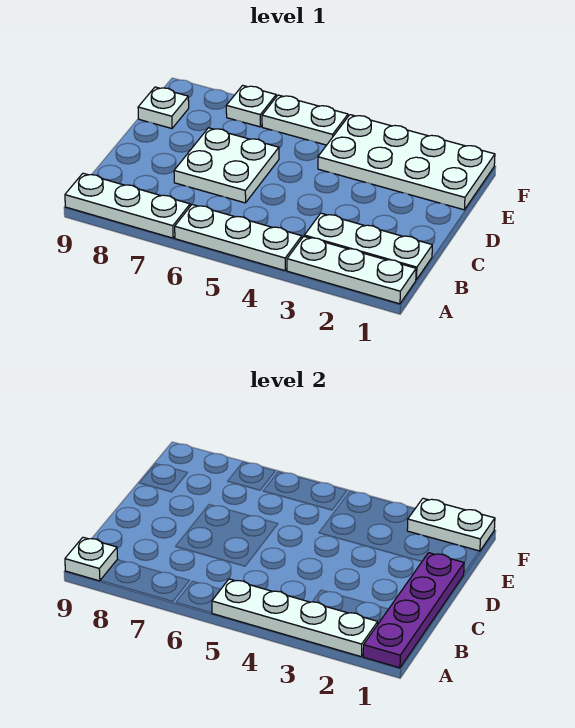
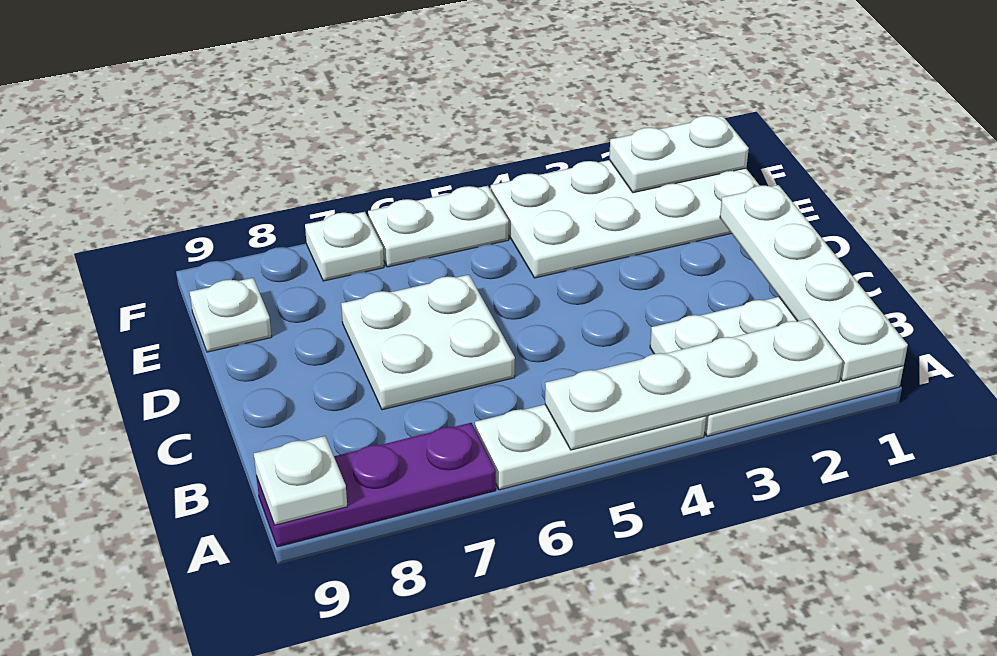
purple plate A1:D1 level 2 -> white plate A1:D1 level 2
white plate A7:A9 level 1 -> purple plate A7:A9 level 1

